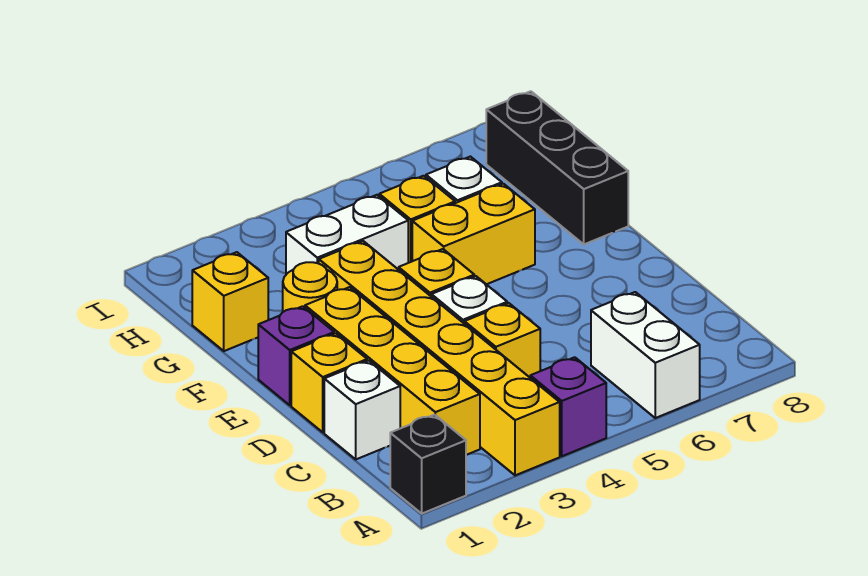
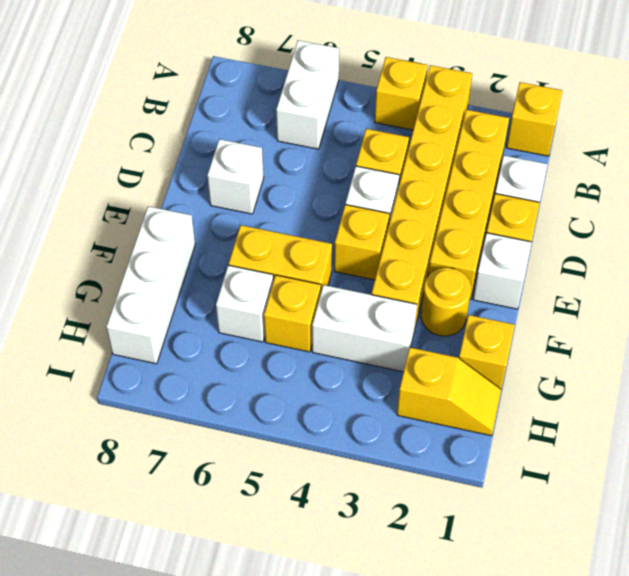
black brick A1 level 1 -> yellow brick A1 level 1
purple brick A4 level 1 -> yellow brick A4 level 1
none -> white brick D7 level 1
purple brick E1 level 1 -> white brick E1 level 1
black brick F8:H8 level 1 -> white brick F8:H8 level 1
none -> yellow slope H1:H2 level 1 top 2

